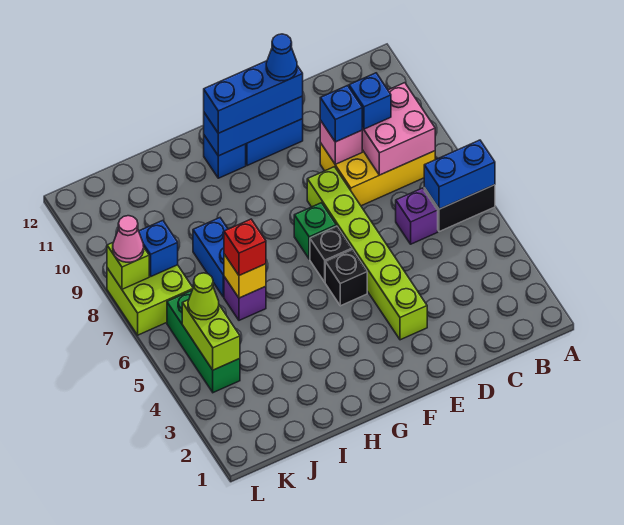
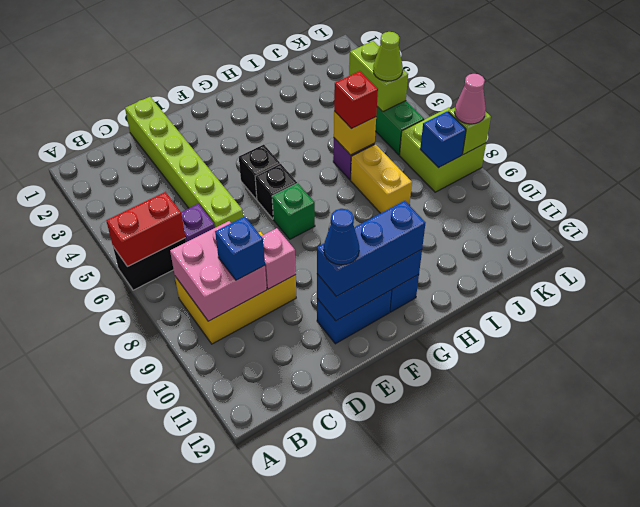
blue brick A6:B6 level 2 -> red brick A6:B6 level 2
blue brick D9 level 3 -> none
lime brick E3:E8 level 1 -> lime brick D1:D6 level 1
blue brick I7:I8 level 1 -> yellow brick I7:I8 level 1

